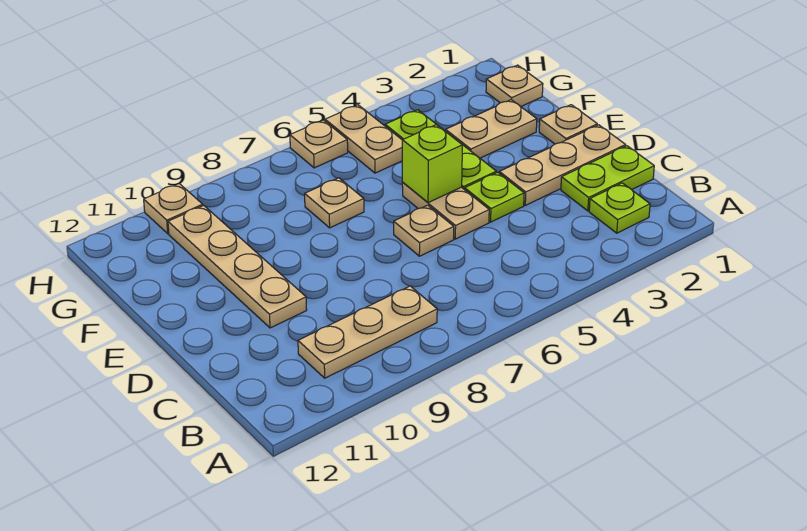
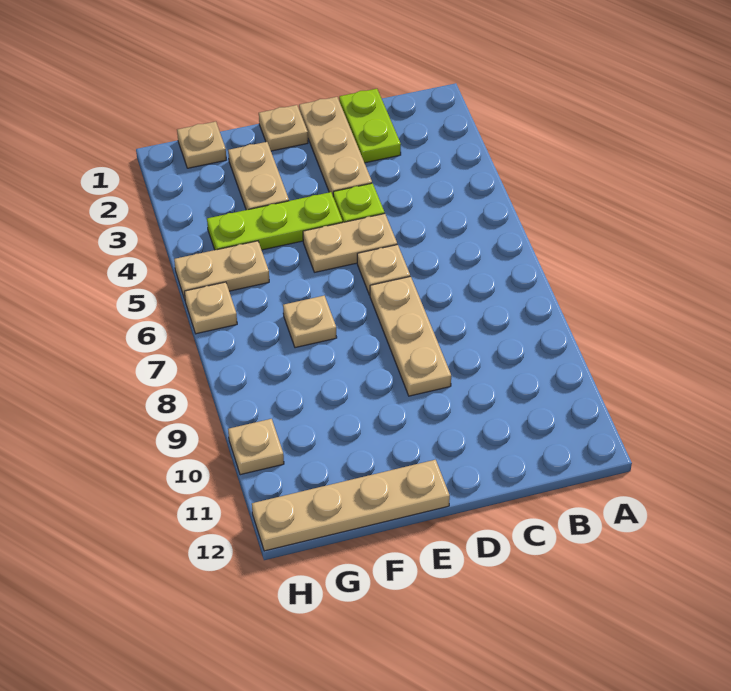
lime plate B2 level 1 -> none
tan plate B8:B10 level 1 -> tan plate D7:D9 level 1
tan plate D10:G10 level 1 -> tan plate E12:H12 level 1
lime brick E5 level 2 -> none

